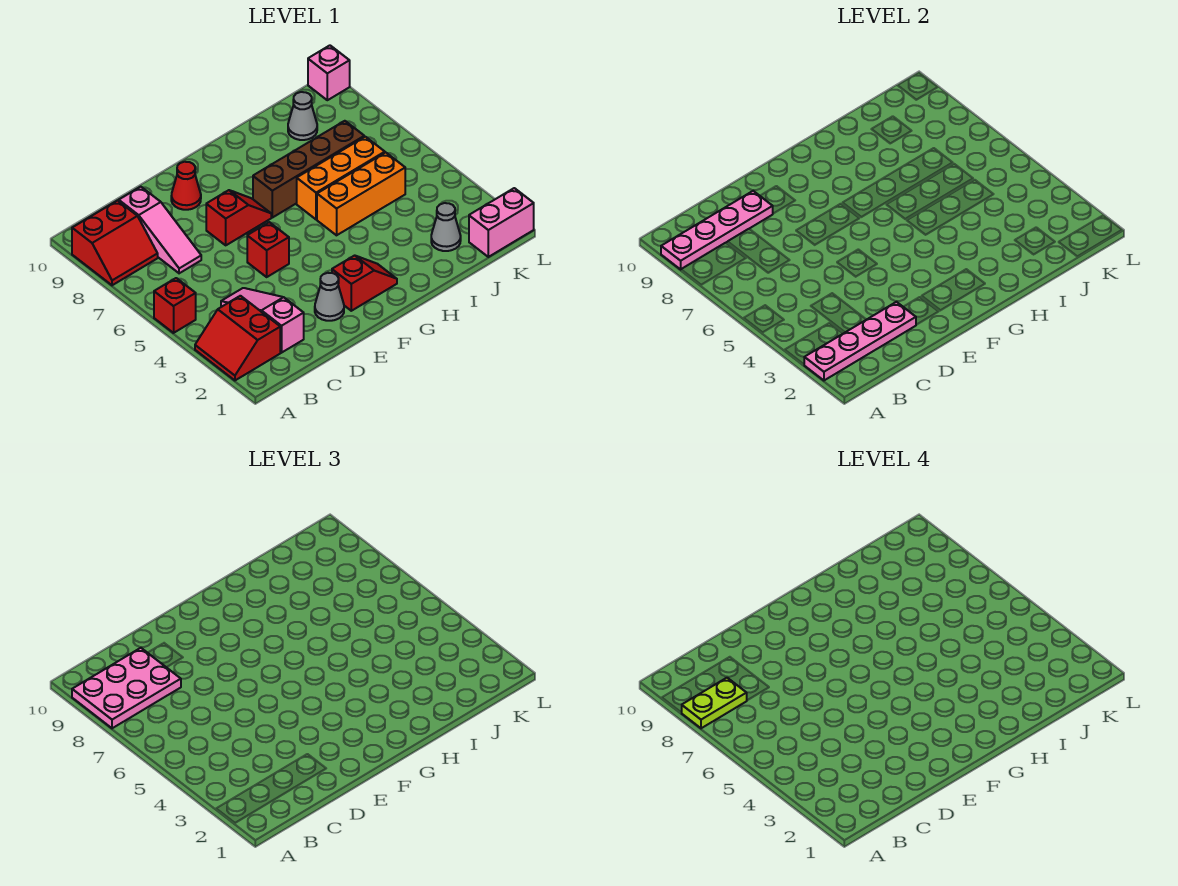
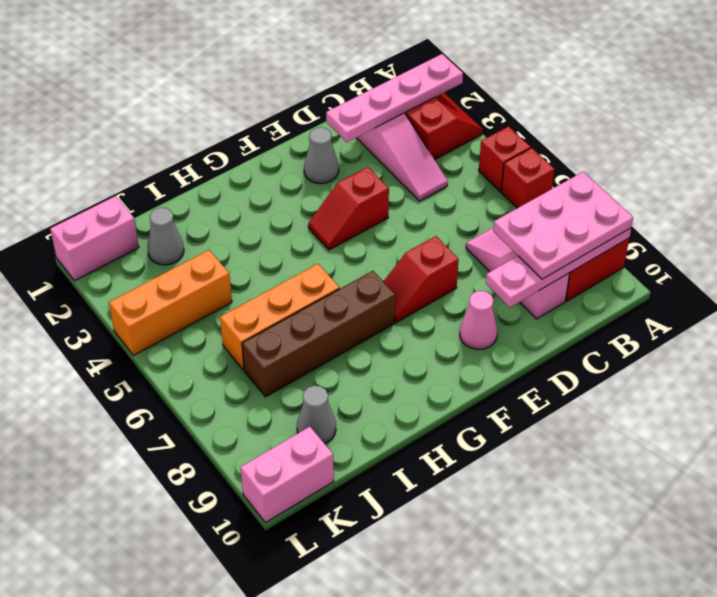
lime plate A8:B8 level 4 -> none
red brick E5 level 1 -> red brick A6 level 1
red cone E9 level 1 -> pink cone E9 level 1
red slope F2:G2 level 1 top F -> red slope E4:F4 level 1 top E
orange brick H5:J5 level 1 -> orange brick J4:L4 level 1
pink brick L10 level 1 -> pink brick K10:L10 level 1

